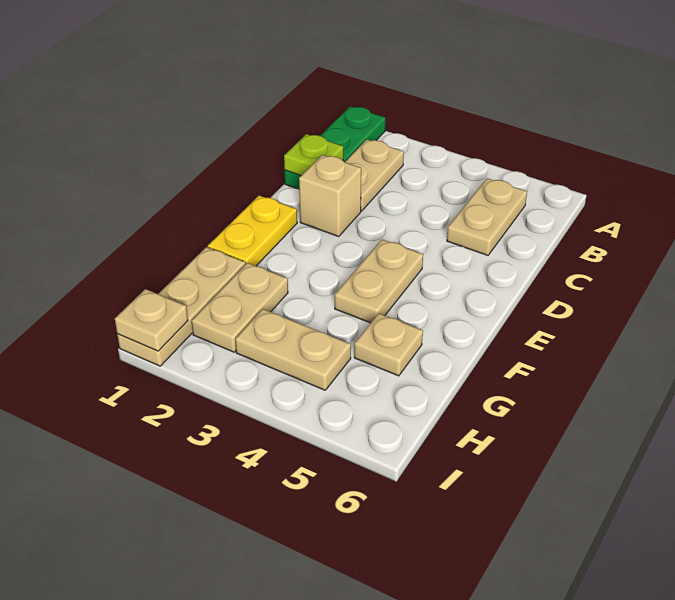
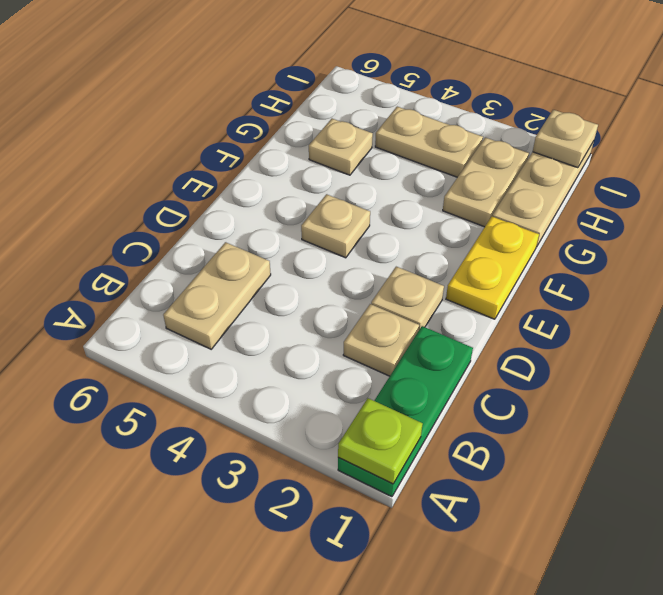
tan plate B2:C2 level 1 -> tan plate C2 level 1
lime plate C1 level 2 -> lime plate A1 level 2
tan brick D2 level 1 -> tan plate D2 level 1
tan plate E4:F4 level 1 -> tan plate E4 level 1

